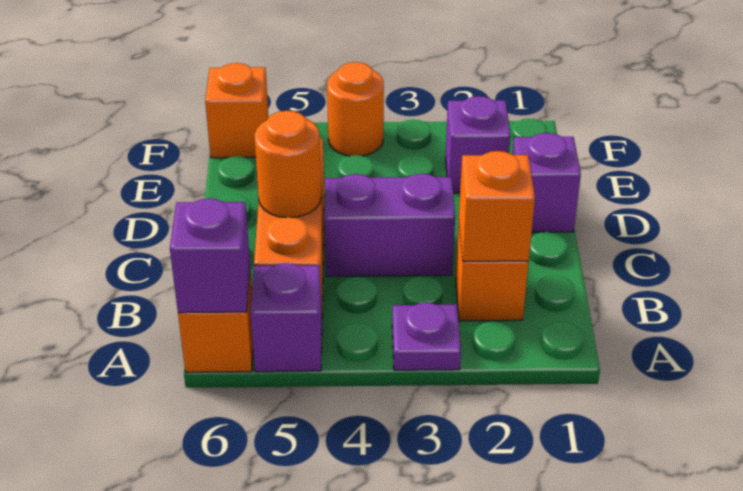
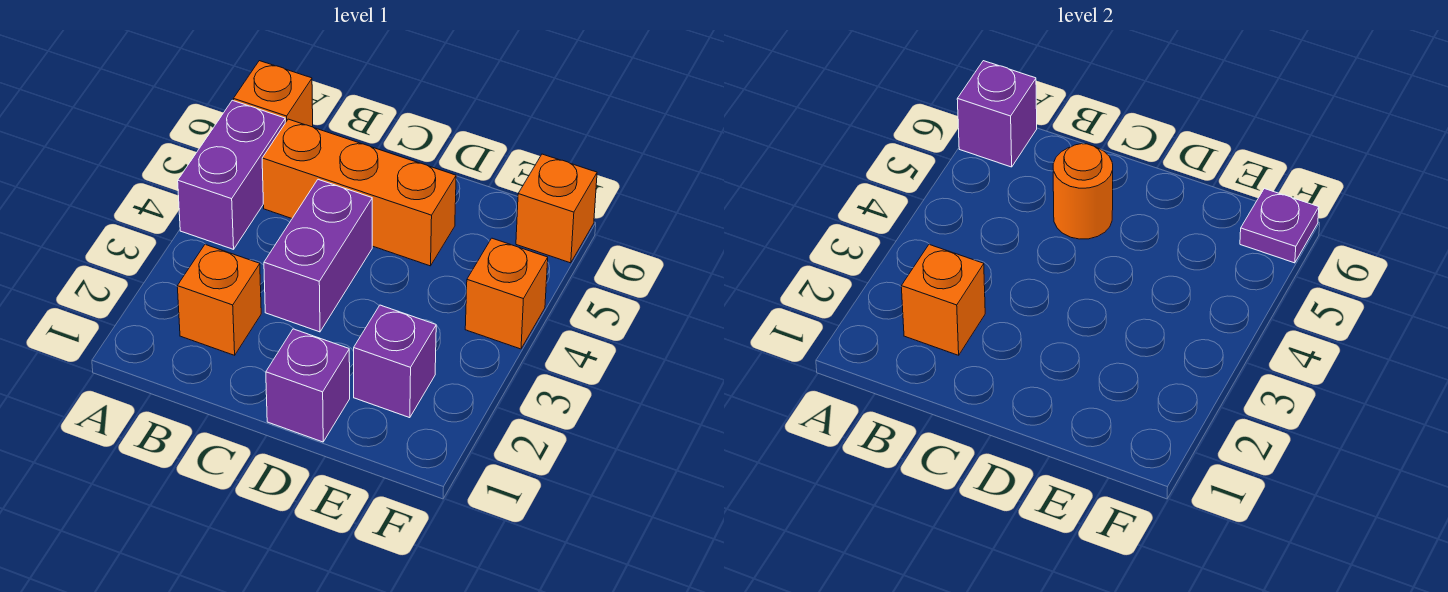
purple plate A3 level 1 -> purple plate F6 level 2
purple brick A5 level 1 -> purple brick A4:A5 level 1
orange round brick F4 level 1 -> orange brick F4 level 1

